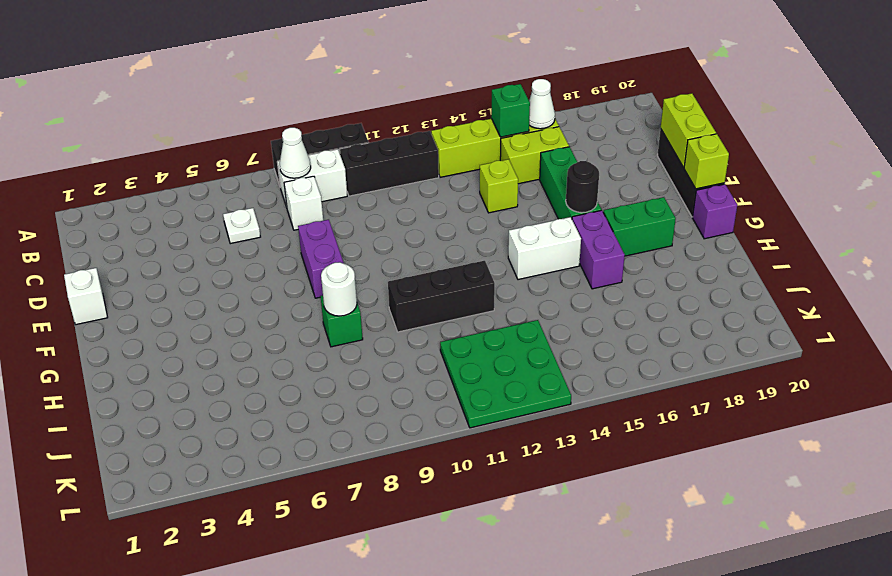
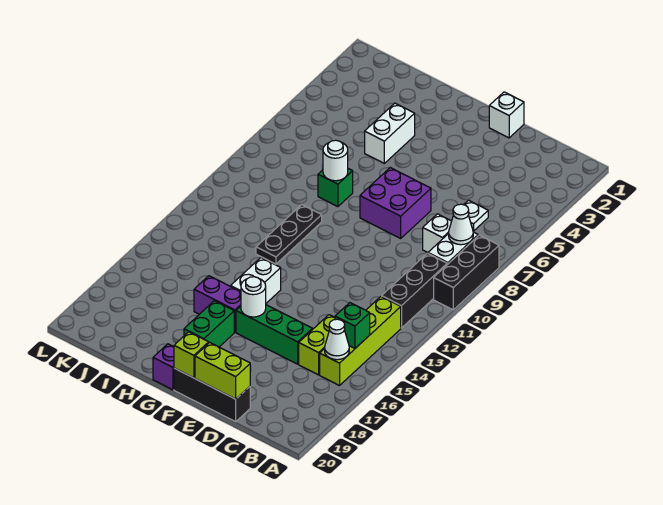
lime brick D14 level 1 -> none
purple brick E8:F8 level 1 -> purple brick E7:F8 level 1
black round brick F16 level 2 -> white round brick F16 level 2
none -> white brick H4:H5 level 1
black brick H10:H12 level 1 -> black plate H10:H12 level 1
green plate J11:L13 level 1 -> none

